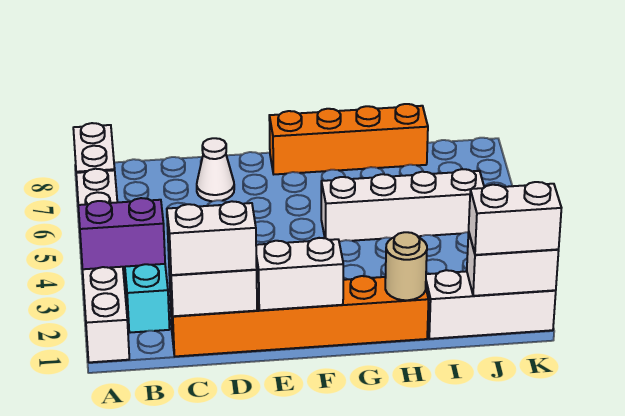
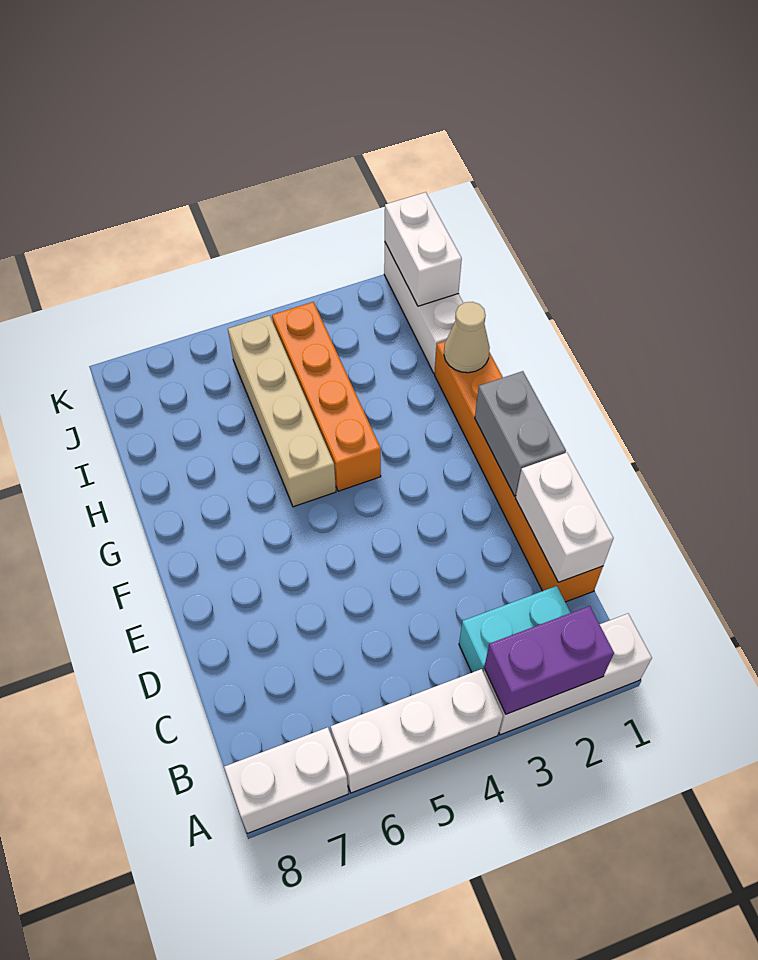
purple brick A3:B3 level 2 -> purple brick A2:A3 level 2
white brick C1:D1 level 3 -> none
white cone D7 level 1 -> none
white brick E1:F1 level 2 -> grey brick E1:F1 level 2
orange brick F8:I8 level 1 -> orange brick G4:J4 level 1
white brick G5:J5 level 1 -> tan brick G5:J5 level 1
tan round brick H1 level 2 -> tan cone H1 level 2
white brick J1:K1 level 3 -> none

